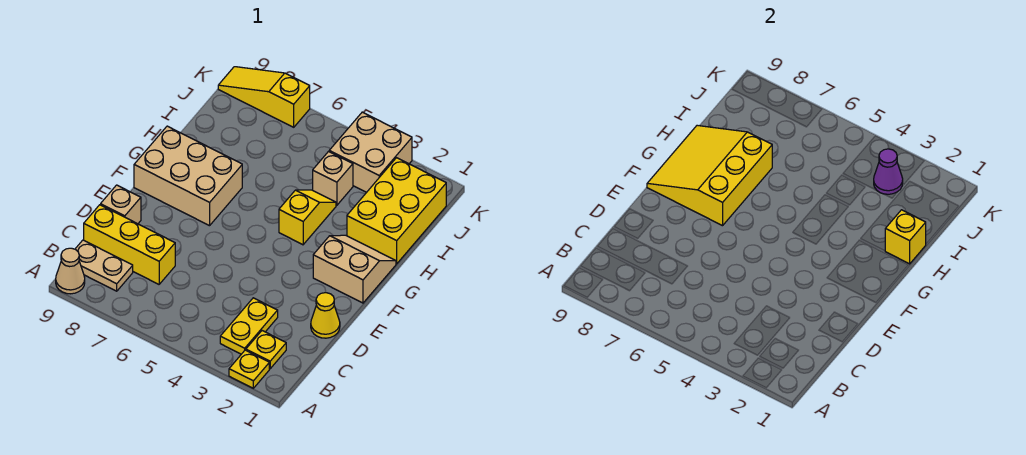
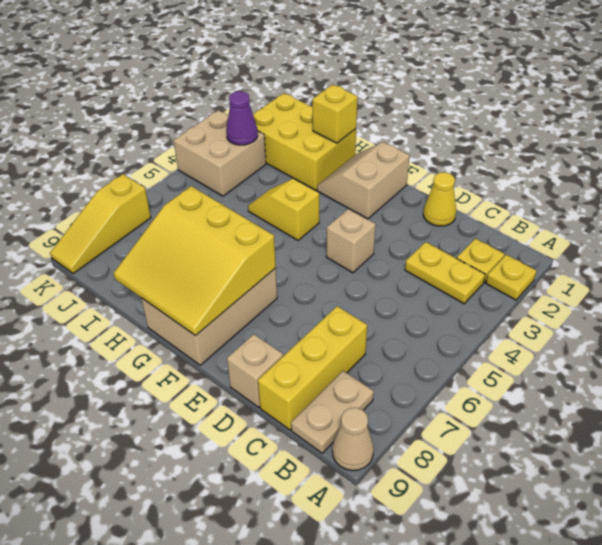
tan brick I4 level 1 -> tan brick E4 level 1

